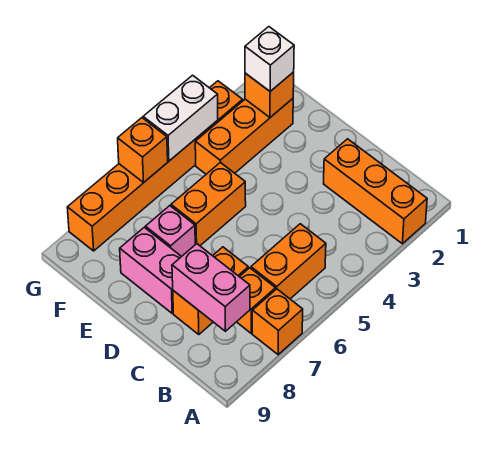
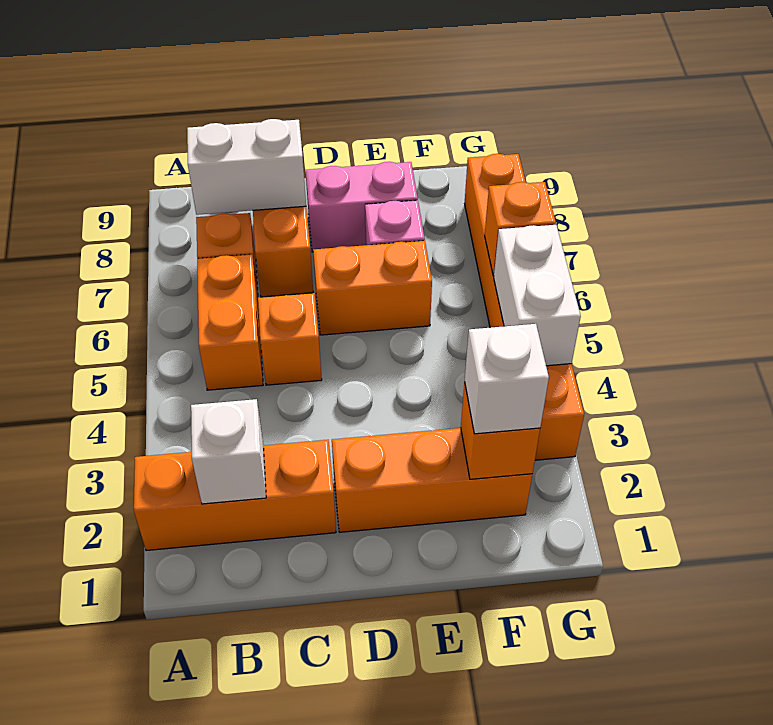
orange brick A7 level 1 -> orange brick C5 level 1
none -> white brick B2 level 2
pink brick B8:C8 level 2 -> white brick B8:C8 level 2
orange brick E5:E6 level 1 -> orange brick D6:E6 level 1
orange brick F2:F4 level 1 -> orange brick D2:F2 level 1

